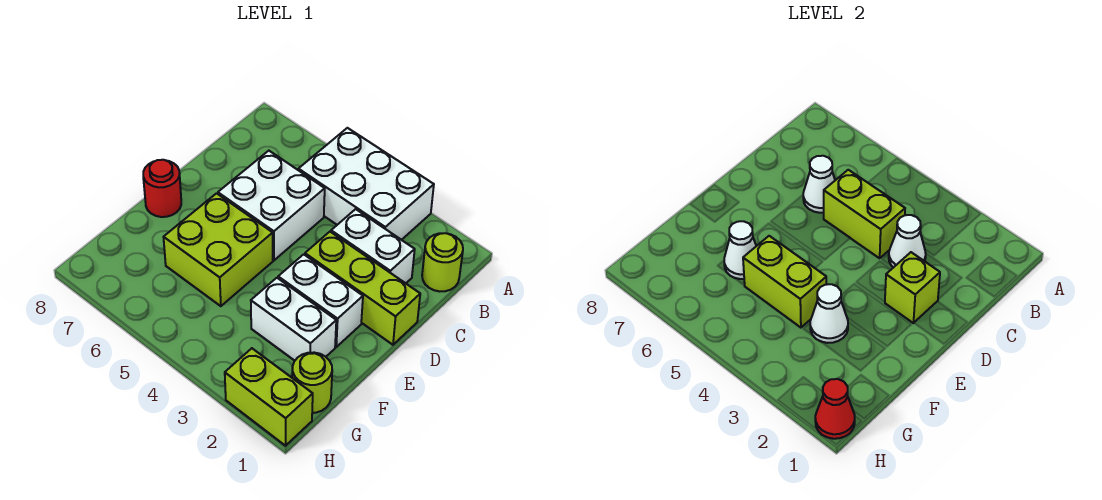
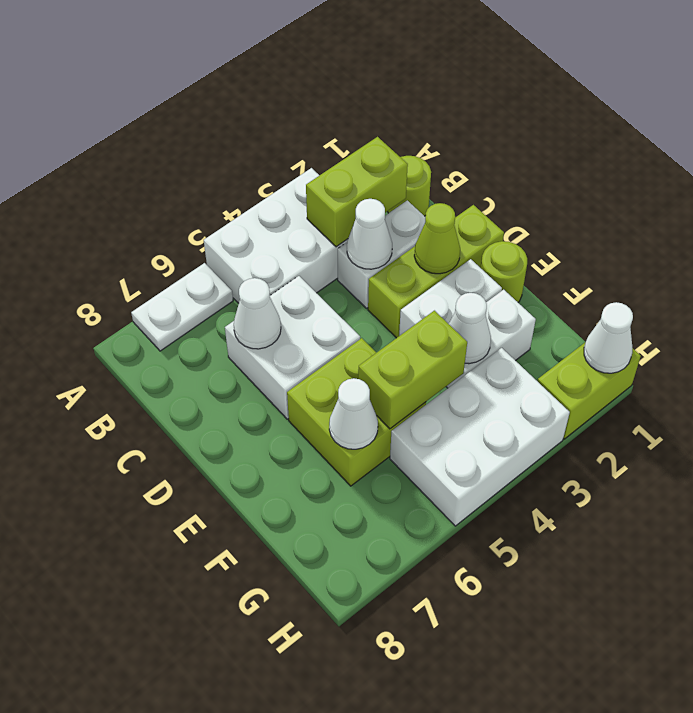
none -> white plate A6:A7 level 1
lime brick C4:C5 level 2 -> lime brick B2:B3 level 2
lime brick D2 level 2 -> lime cone D2 level 2
red round brick E8 level 1 -> none
lime round brick G1 level 1 -> lime round brick E1 level 1
none -> white brick G3:H5 level 1
red cone H1 level 2 -> white cone H1 level 2

